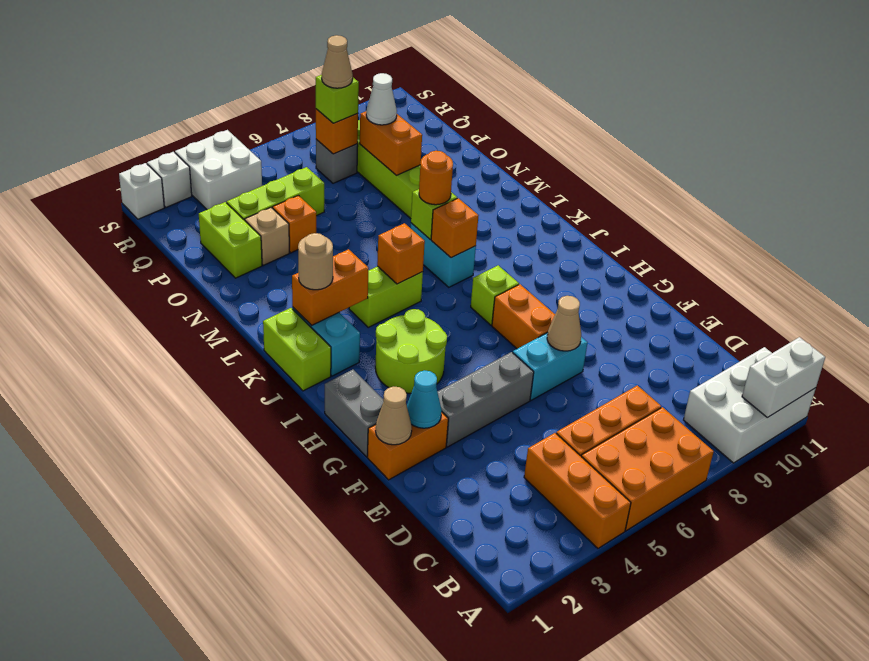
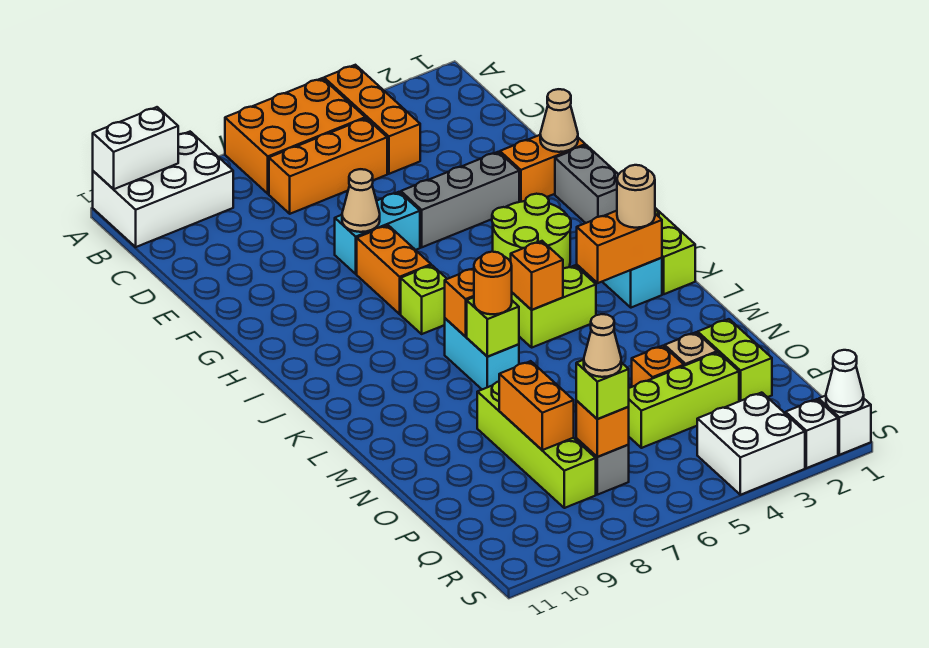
cyan cone F2 level 2 -> none
white cone P8 level 3 -> white cone S1 level 2

